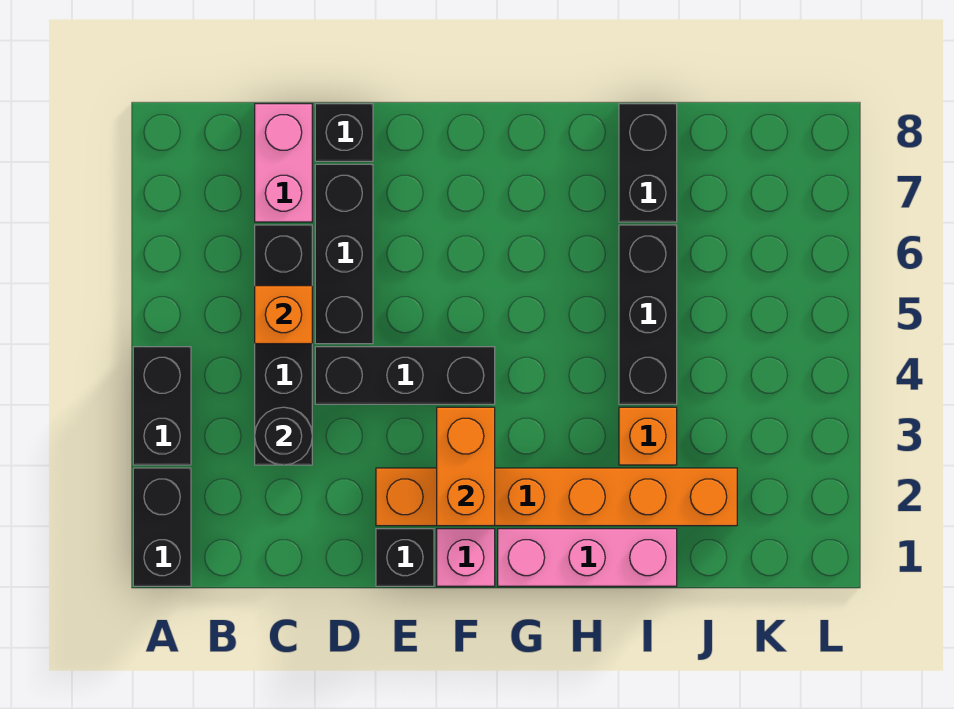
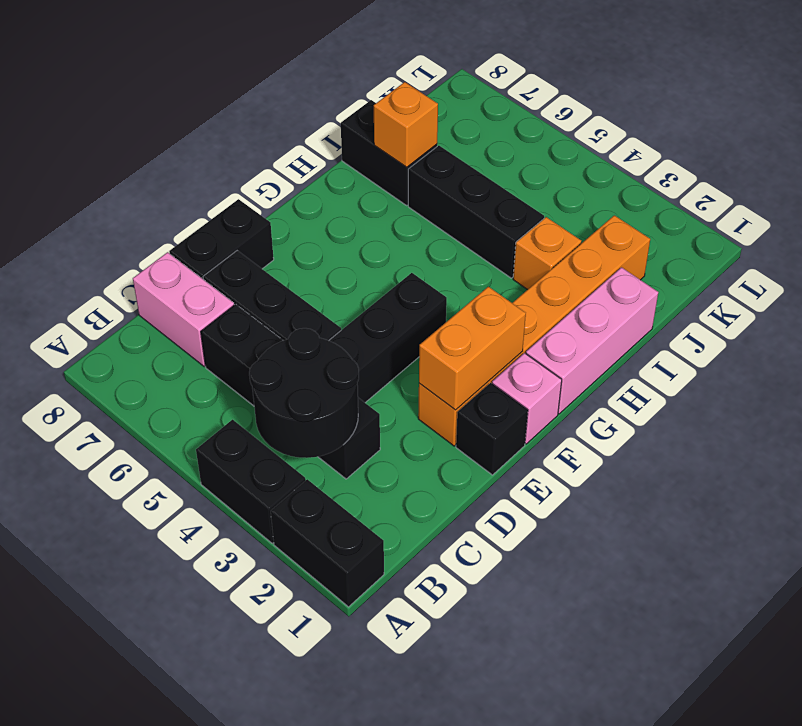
black round brick C3 level 2 -> black round brick B3:C4 level 2
orange brick C5 level 2 -> orange brick I7 level 2
black brick D8 level 1 -> black brick D8:E8 level 1
orange brick F2:F3 level 2 -> orange brick E2:F2 level 2

